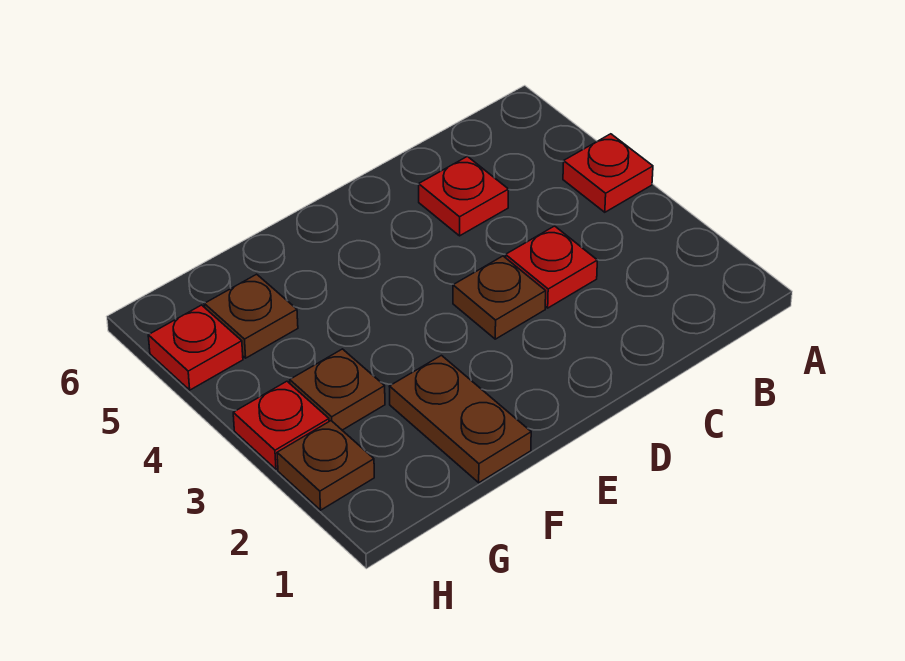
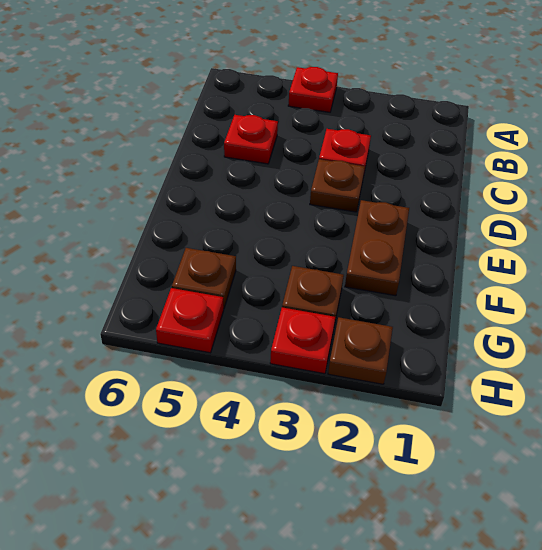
brown plate F1:F2 level 1 -> brown plate E2:F2 level 1

